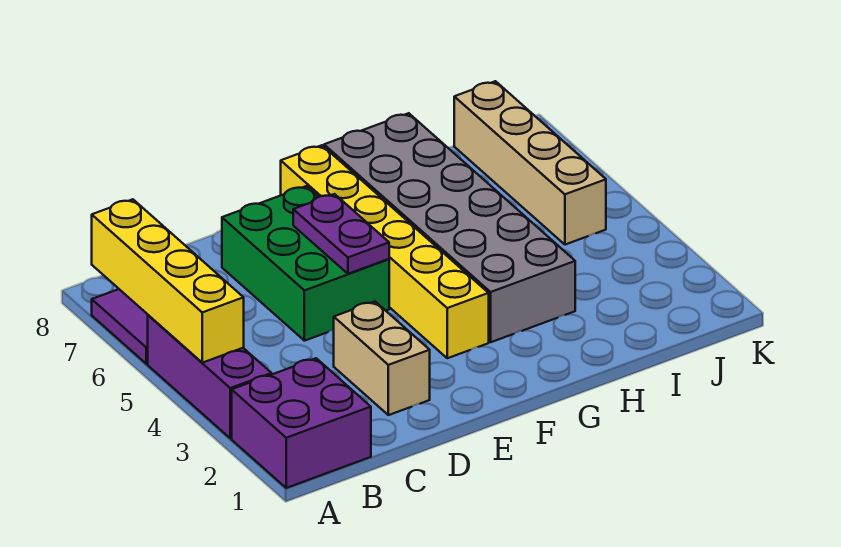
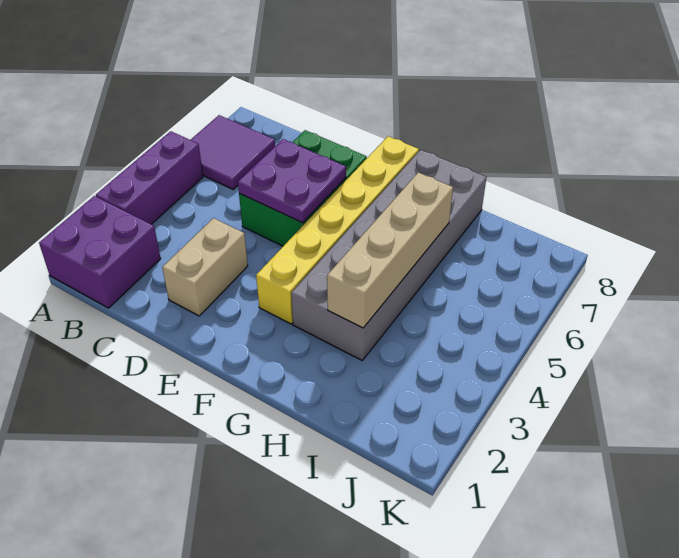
yellow brick A4:A7 level 2 -> none
purple plate E5:E6 level 2 -> purple plate D5:E6 level 2
tan brick J5:J8 level 1 -> tan brick H3:H6 level 2

